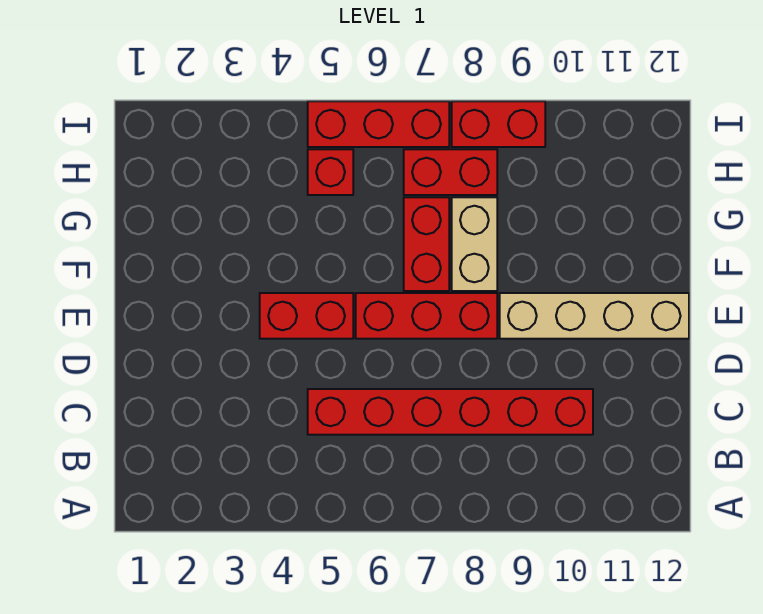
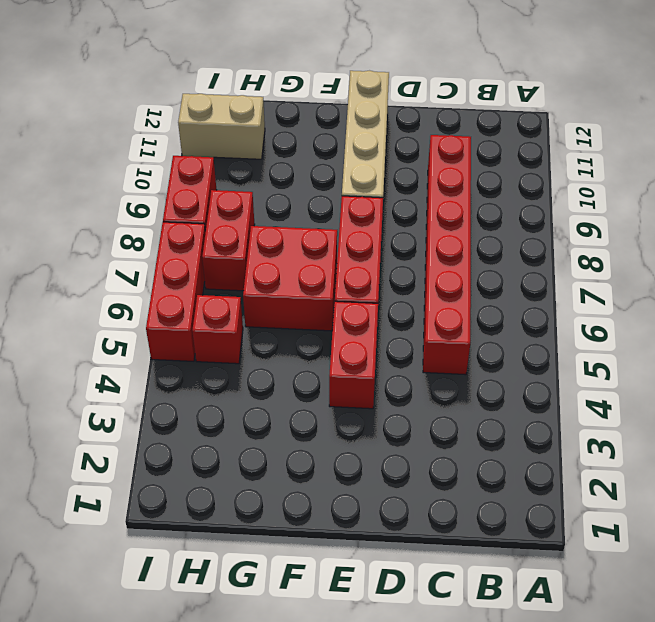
red brick F7:G7 level 1 -> red brick F6:G7 level 1
tan brick F8:G8 level 1 -> tan brick H11:I11 level 1

